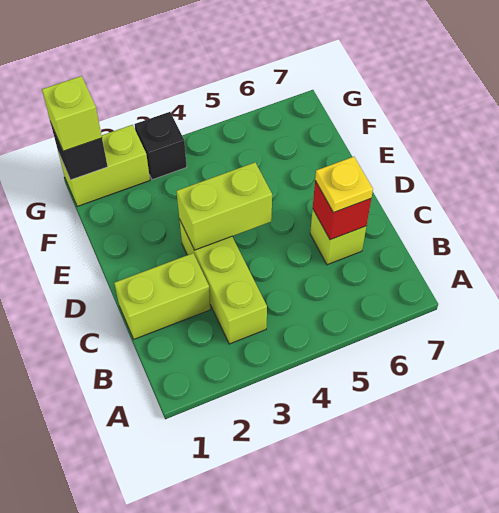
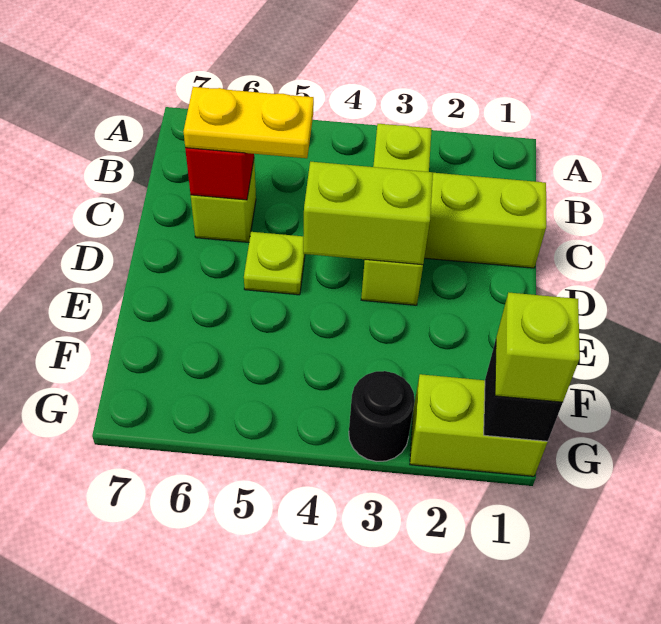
yellow plate C6 level 3 -> yellow plate C5:C6 level 3
none -> lime plate D5 level 1
black brick G3 level 1 -> black round brick G3 level 1

